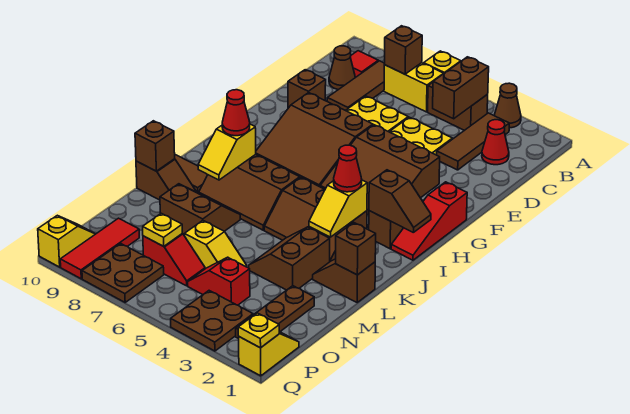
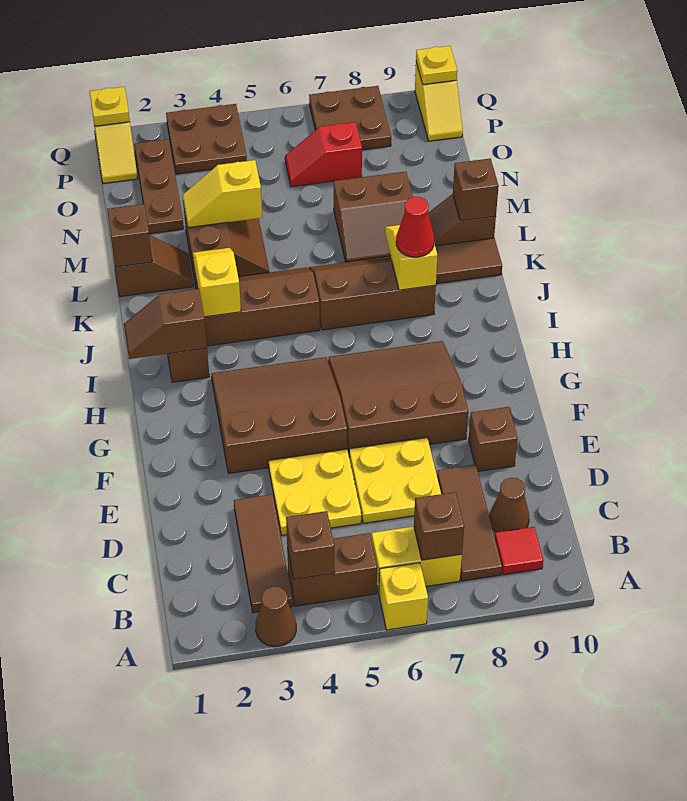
brown brick B4:C4 level 2 -> brown brick B4 level 2
red cone C2 level 1 -> none
red slope G1:I1 level 1 top G -> none
red cone J3 level 3 -> none
yellow slope N5:N6 level 1 top 6 -> yellow slope M3:M4 level 2 top 4
red slope O4:O5 level 1 top 4 -> none
yellow plate O7 level 2 -> yellow plate Q10 level 2
red tile O9:Q9 level 1 -> none

